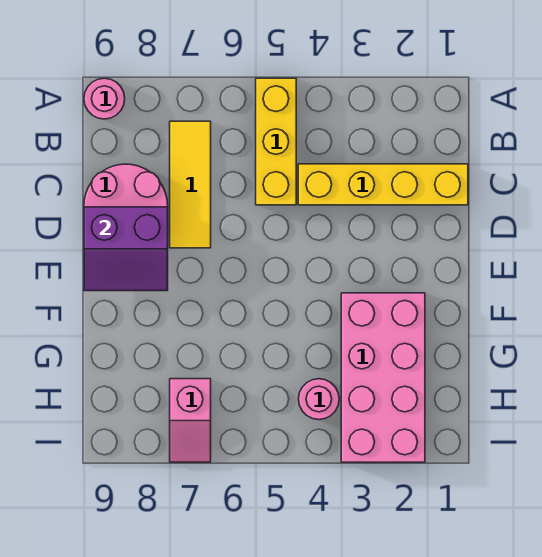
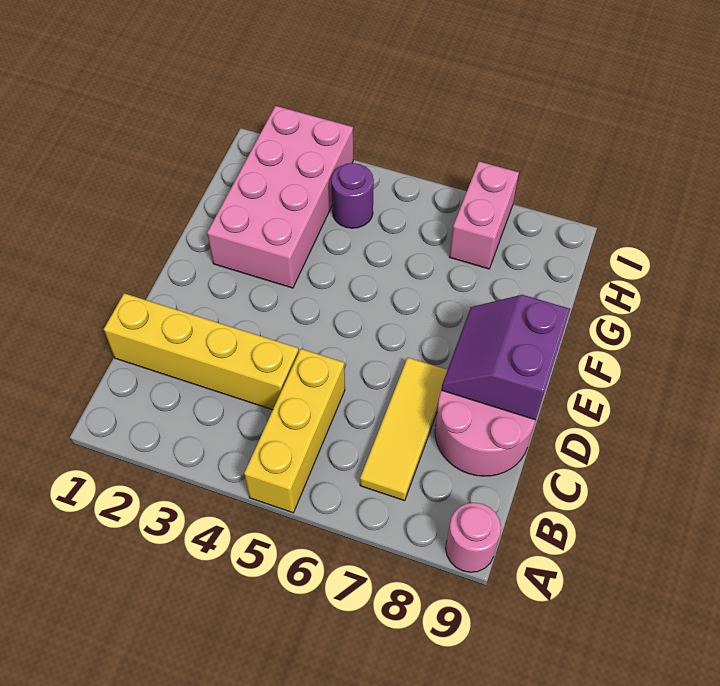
purple slope D8:E9 level 2 top D -> purple slope D8:E9 level 2 top 9
pink round brick H4 level 1 -> purple round brick H4 level 1
pink slope H7:I7 level 1 top H -> pink brick H7:I7 level 1

